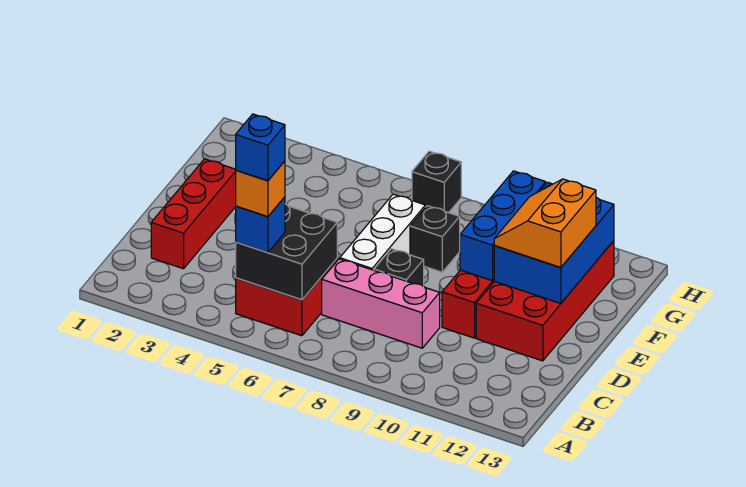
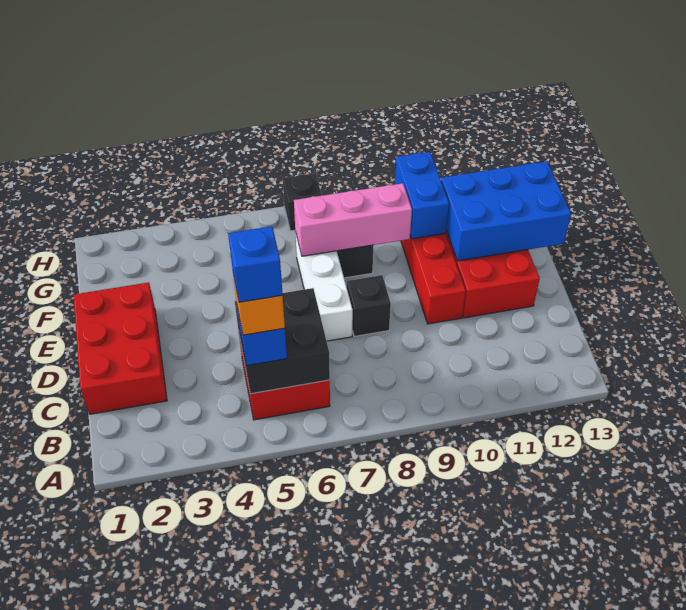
red brick C2:E2 level 1 -> red brick C1:E2 level 1
pink brick C7:C9 level 1 -> pink brick F7:F9 level 2
blue brick E10:G10 level 2 -> blue brick F10:G10 level 2
blue brick E11:G12 level 2 -> blue brick E11:F13 level 2
orange slope E11:F12 level 3 top 12 -> none

